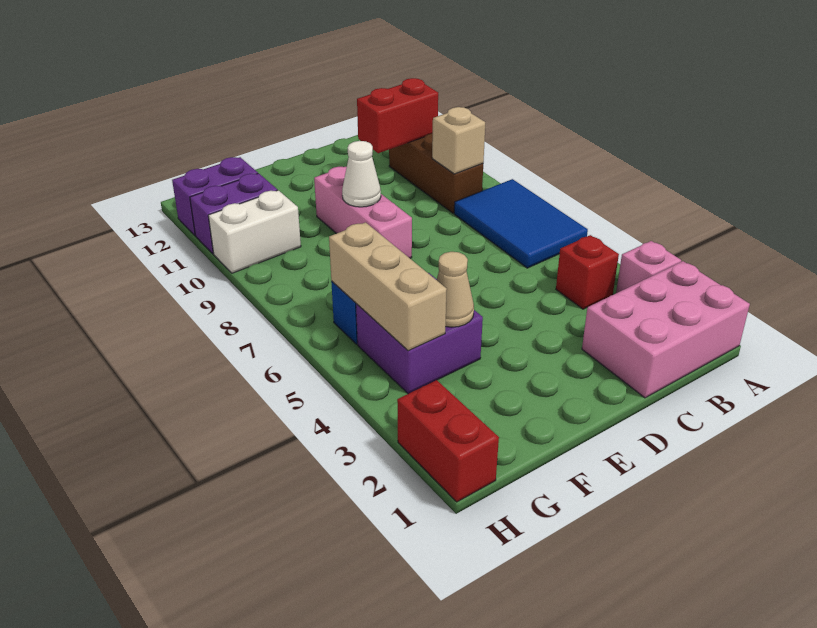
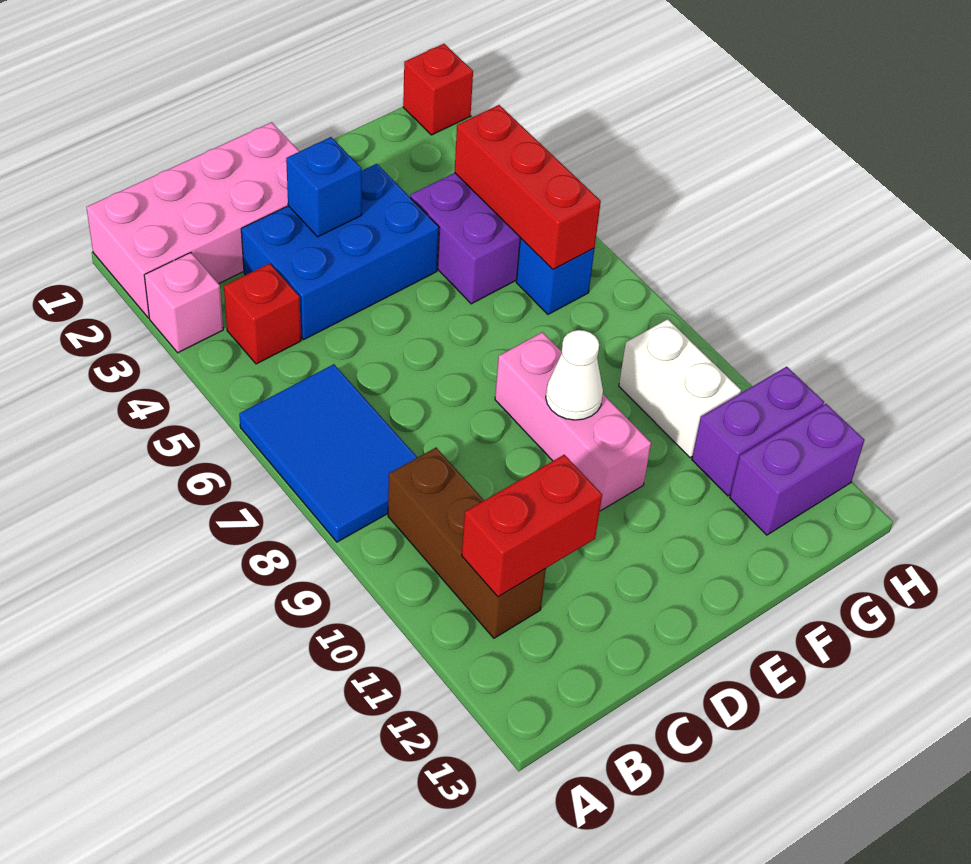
pink brick A1:C2 level 1 -> pink brick A1:D2 level 1
tan brick B9 level 2 -> none
none -> blue brick C3:E4 level 1
none -> blue brick D3 level 2
tan cone F4 level 2 -> none
tan brick G4:G6 level 2 -> red brick G4:G6 level 2
white brick G10:H10 level 1 -> white brick G9:G10 level 1
red brick H1:H2 level 1 -> red brick H1 level 1

